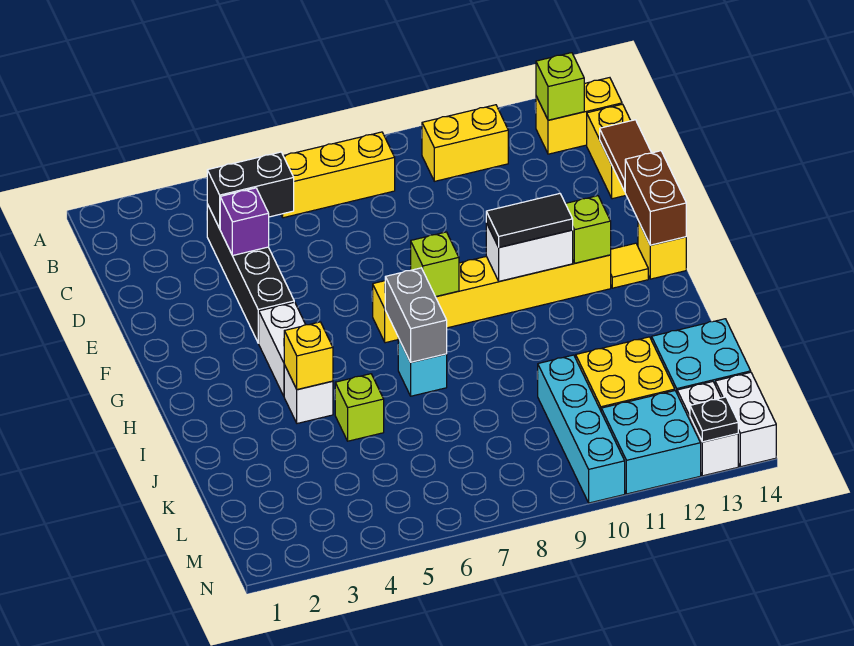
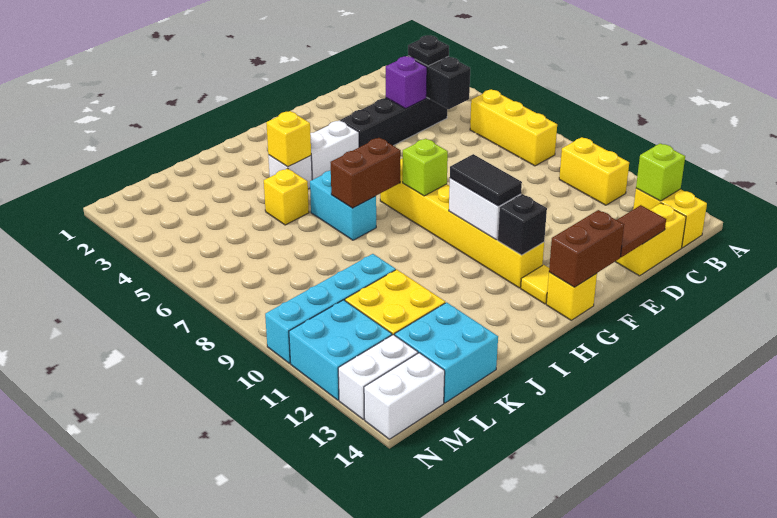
lime brick G12 level 2 -> black brick G12 level 2
grey brick H7:I7 level 2 -> brown brick H7:I7 level 2
cyan brick I7 level 1 -> cyan brick I6:I7 level 1
lime brick J5 level 1 -> yellow brick J5 level 1
black plate N13 level 2 -> black plate C4 level 3

